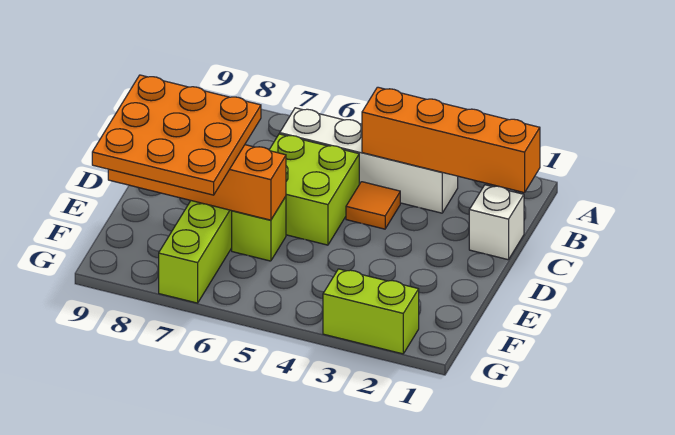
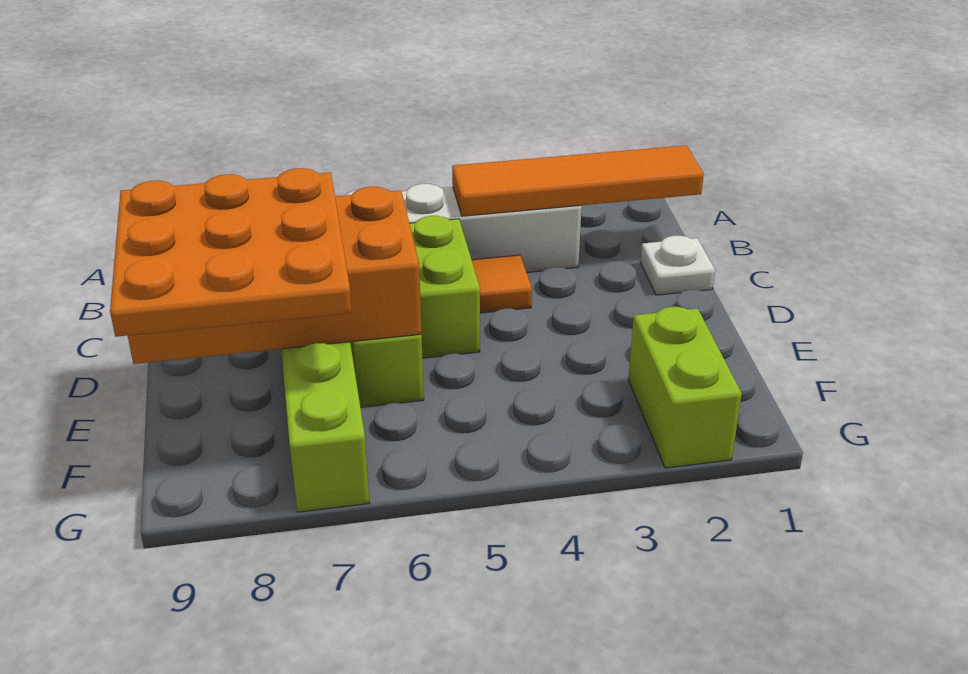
orange brick B1:B4 level 2 -> orange tile B1:B4 level 2
white brick C1 level 1 -> white plate C1 level 1
orange brick E6:E9 level 2 -> orange brick D6:E9 level 2
lime brick G2:G3 level 1 -> lime brick F2:G2 level 1

